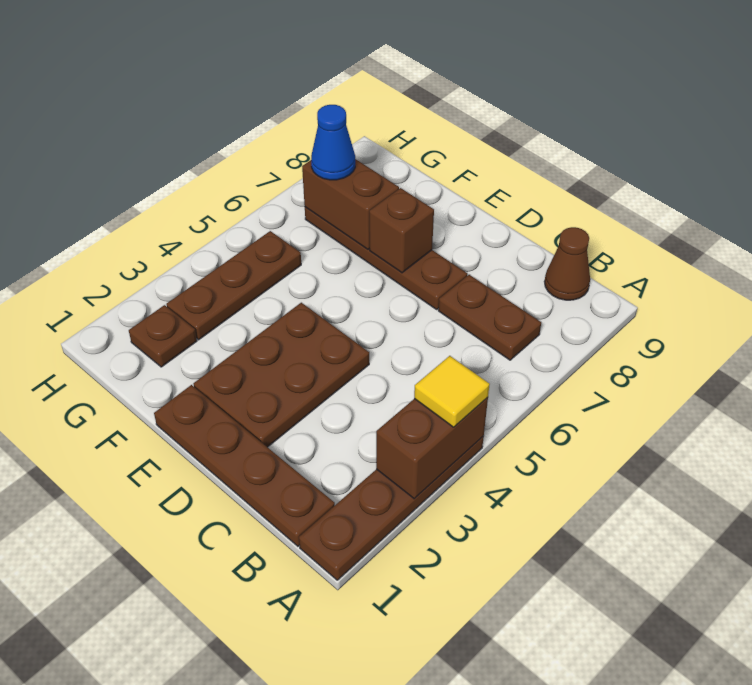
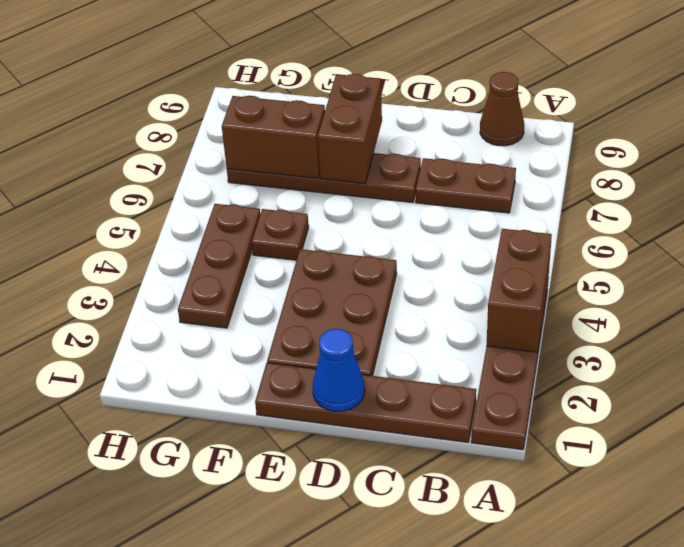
yellow tile A4 level 3 -> none
brown brick E7 level 2 -> brown brick E7:E8 level 2
brown plate G2 level 1 -> brown plate F5 level 1
blue cone G7 level 3 -> blue cone D1 level 2

